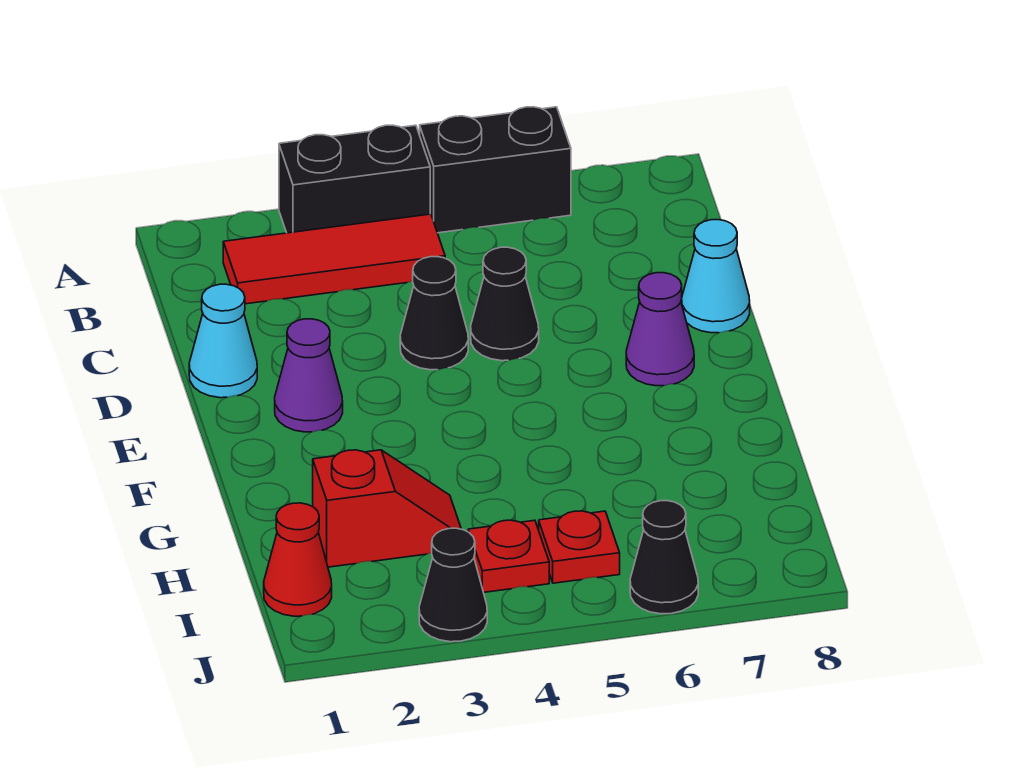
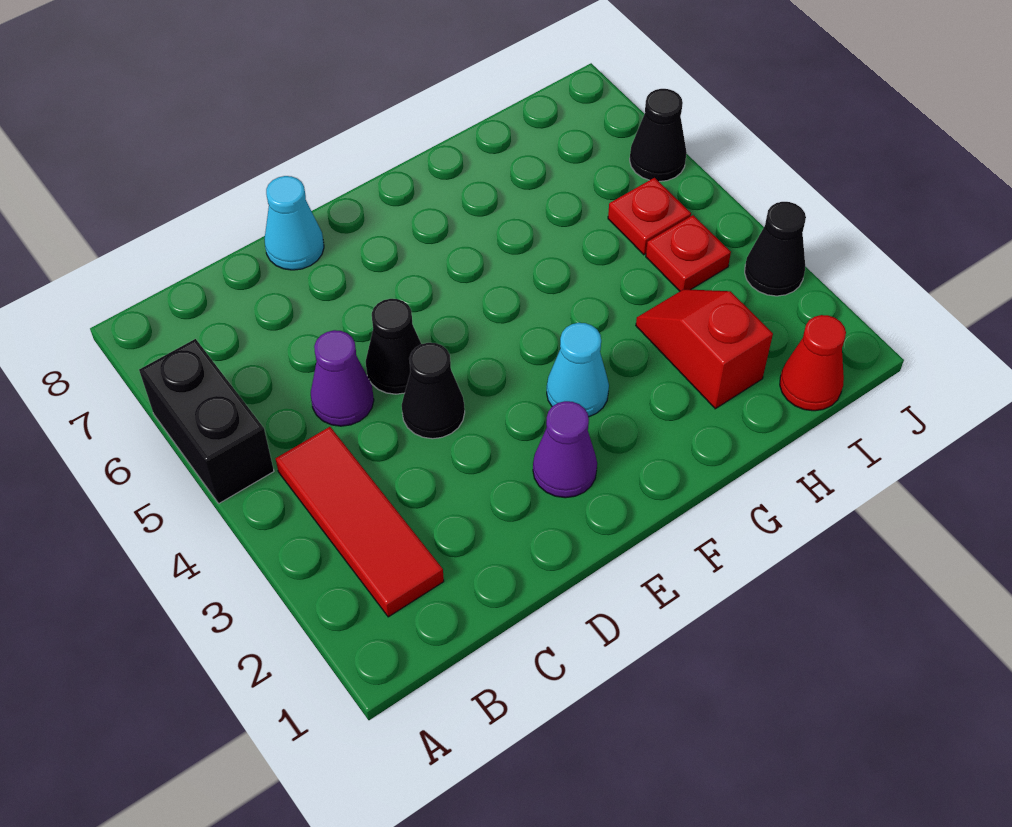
black brick A3:A4 level 1 -> none
cyan cone D1 level 1 -> cyan cone F3 level 1
purple cone E7 level 1 -> purple cone C5 level 1

